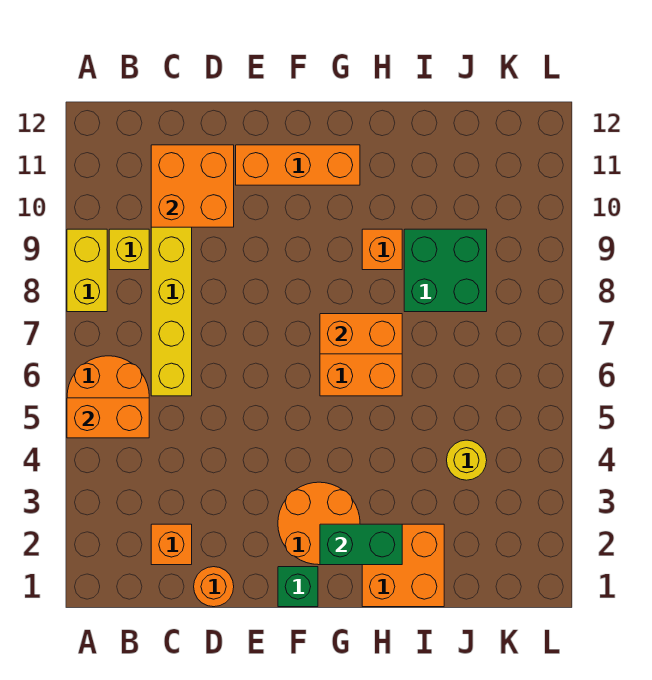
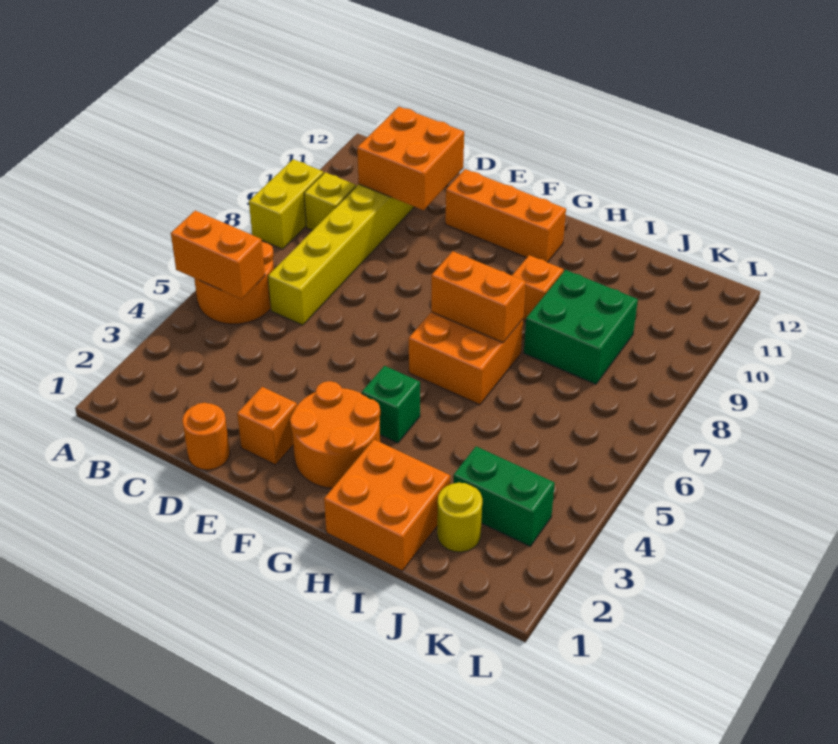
orange brick C2 level 1 -> orange brick E2 level 1
green brick F1 level 1 -> green brick G4 level 1
green brick G2:H2 level 2 -> green brick J3:K3 level 1
yellow round brick J4 level 1 -> yellow round brick J2 level 1

